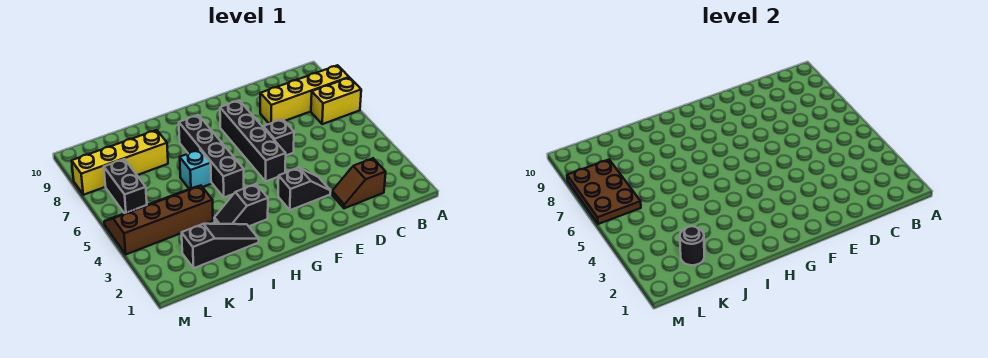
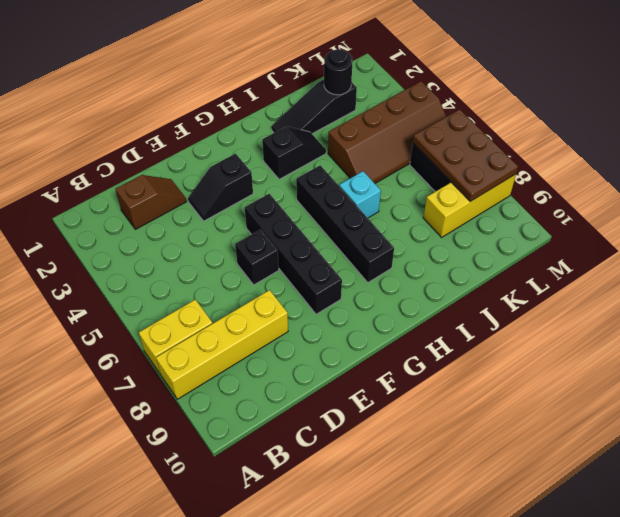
yellow brick J8:M8 level 1 -> yellow brick K8:M8 level 1

